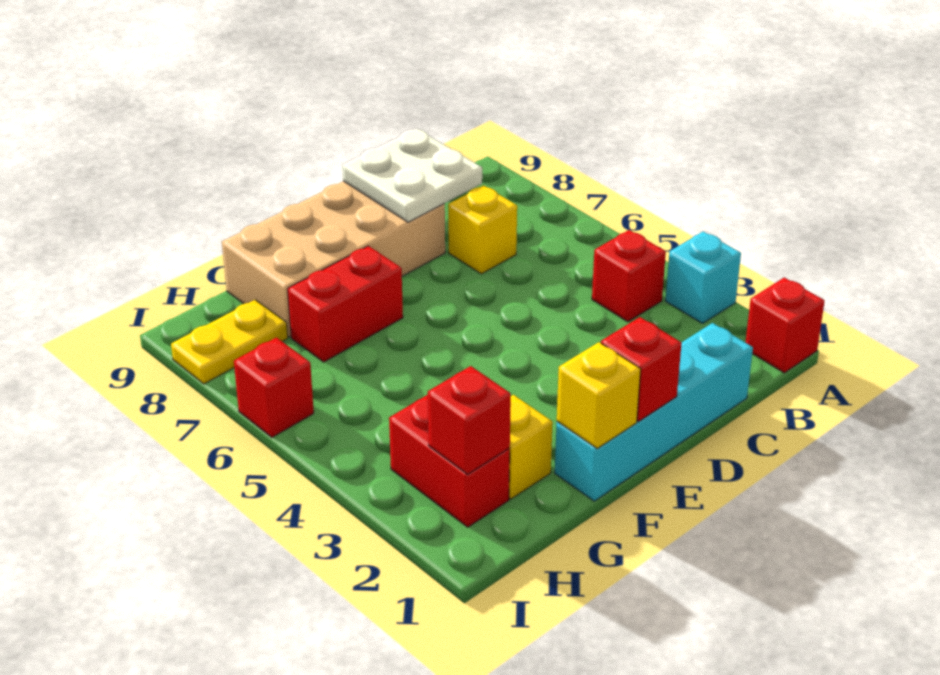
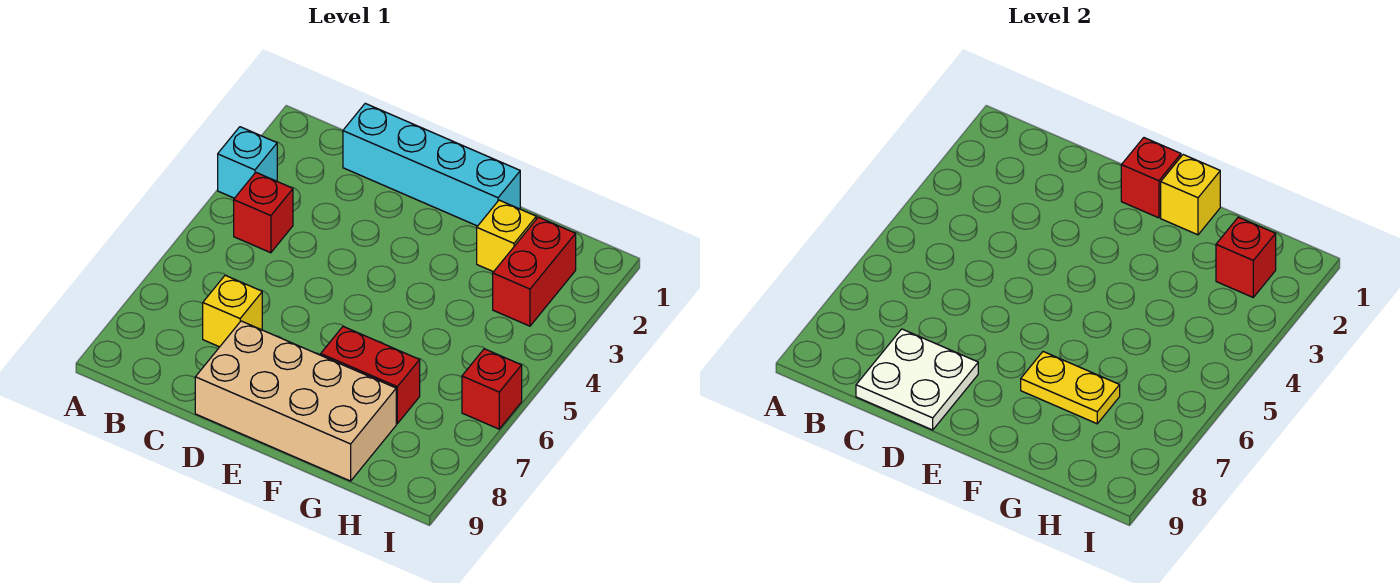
red brick A1 level 1 -> none
yellow plate H8:I8 level 1 -> yellow plate F7:G7 level 2

